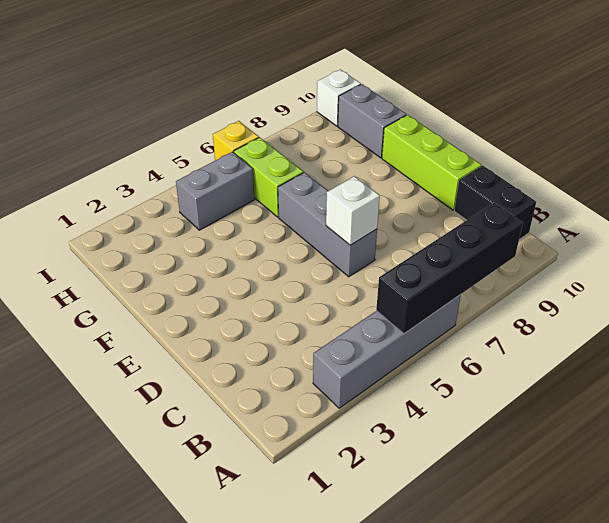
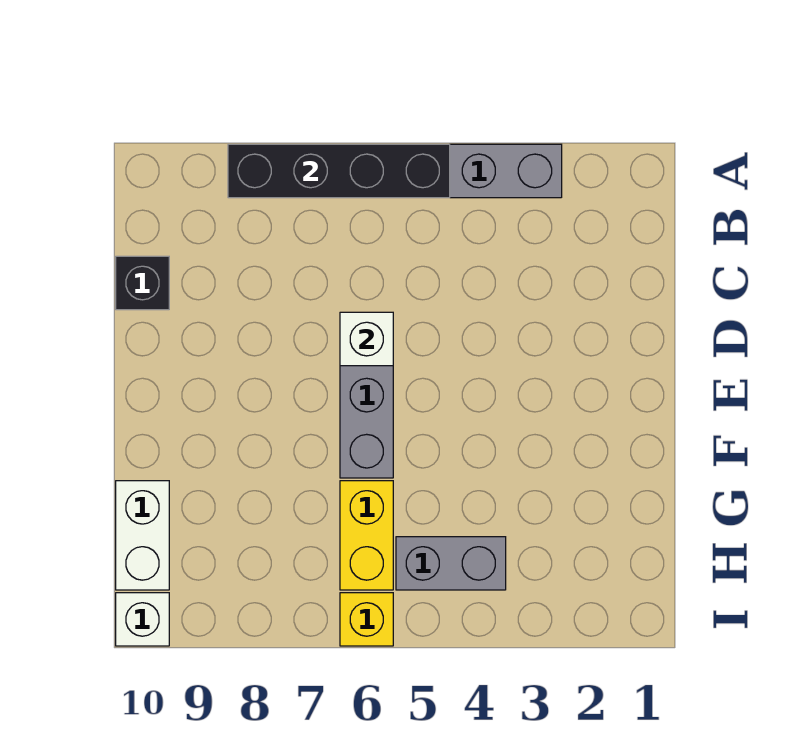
black brick B10:C10 level 1 -> black brick C10 level 1
lime brick D10:F10 level 1 -> none
lime brick G6:H6 level 1 -> yellow brick G6:H6 level 1
grey brick G10:H10 level 1 -> white brick G10:H10 level 1

